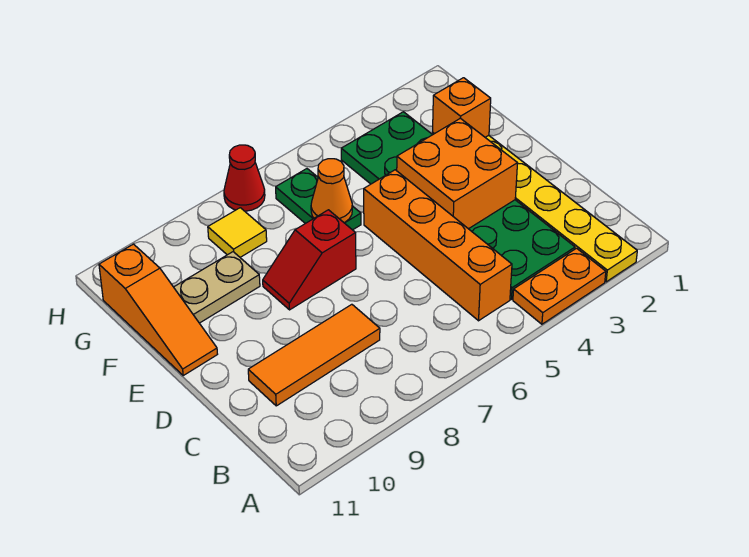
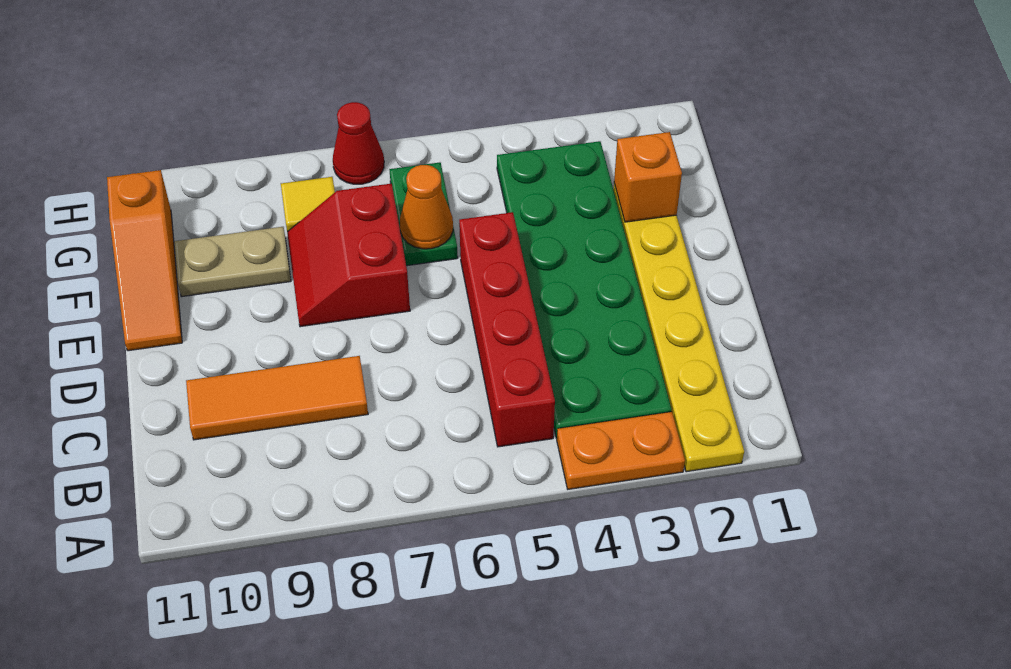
orange brick B5:E5 level 1 -> red brick B5:E5 level 1
orange brick D3:E4 level 2 -> none
red slope E7:E8 level 1 top 7 -> red slope E7:F8 level 1 top 7

